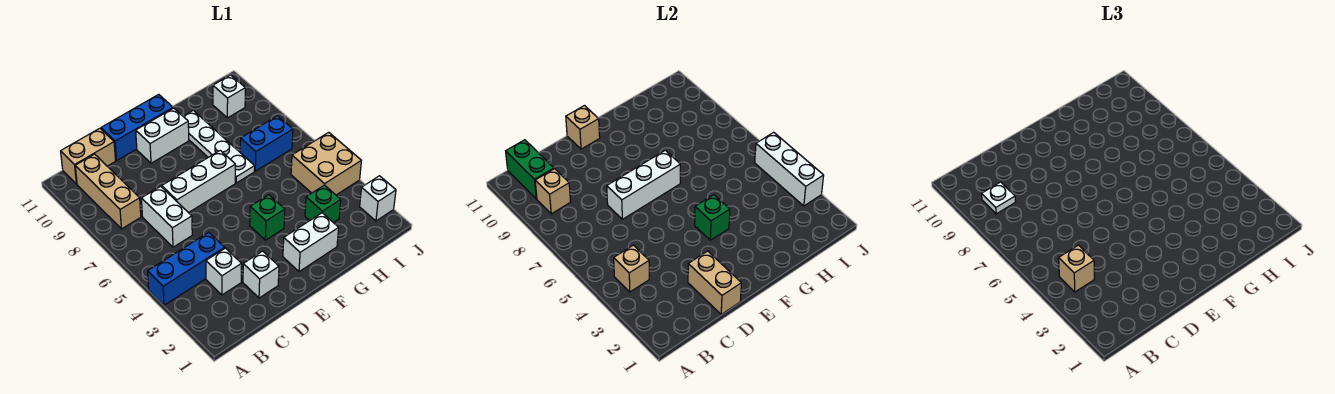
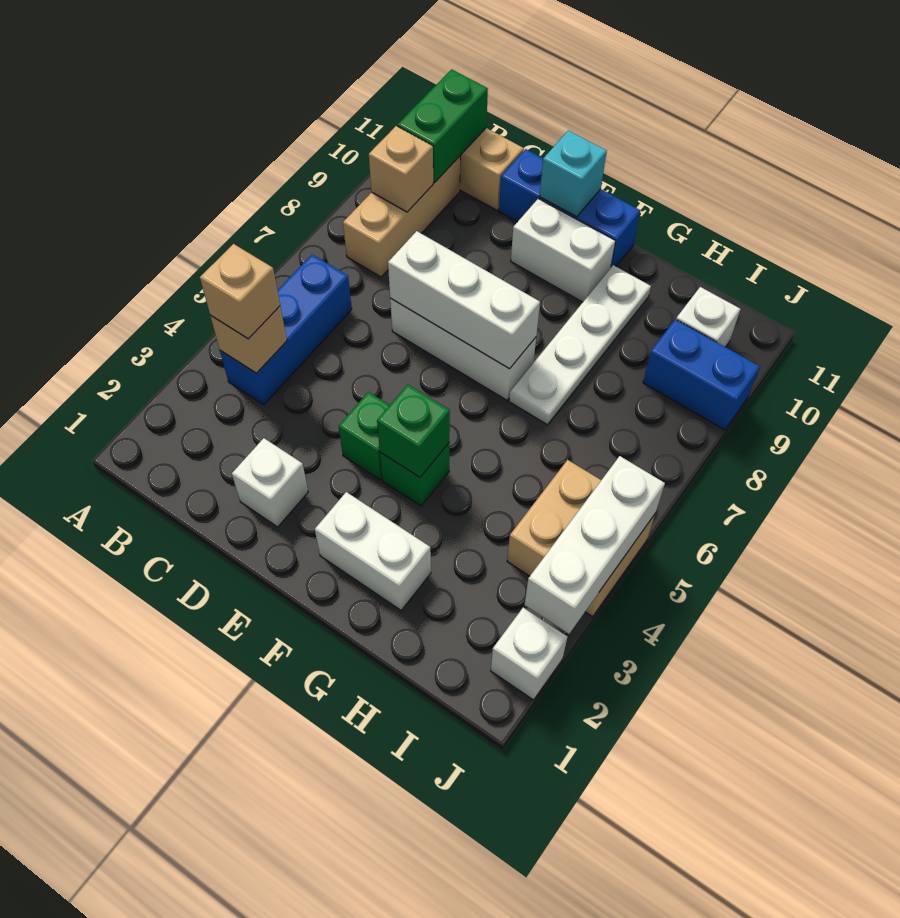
blue brick A4:C4 level 1 -> blue brick B4:B6 level 1
white plate B9 level 3 -> none
white brick C3 level 1 -> none
white brick C6:C7 level 1 -> none
tan brick D1:D2 level 2 -> none
tan brick E11 level 2 -> cyan brick E11 level 2
green brick H3 level 1 -> green brick E4 level 1
blue brick H7:I7 level 1 -> blue brick I9:J9 level 1

